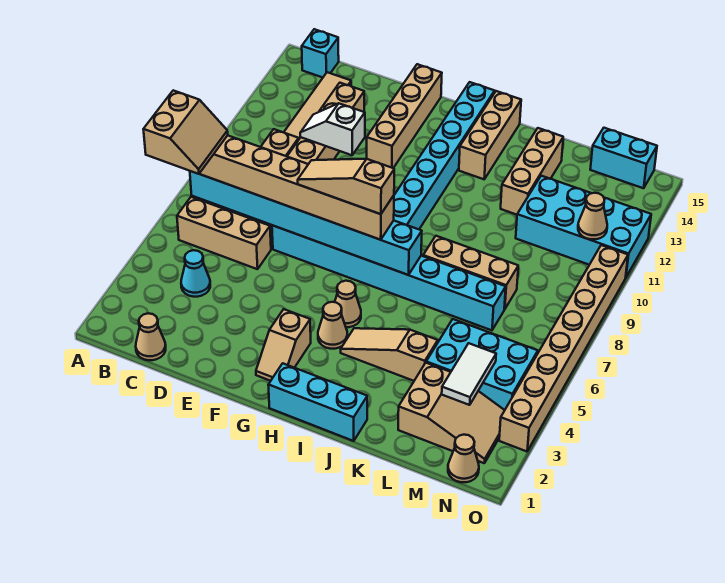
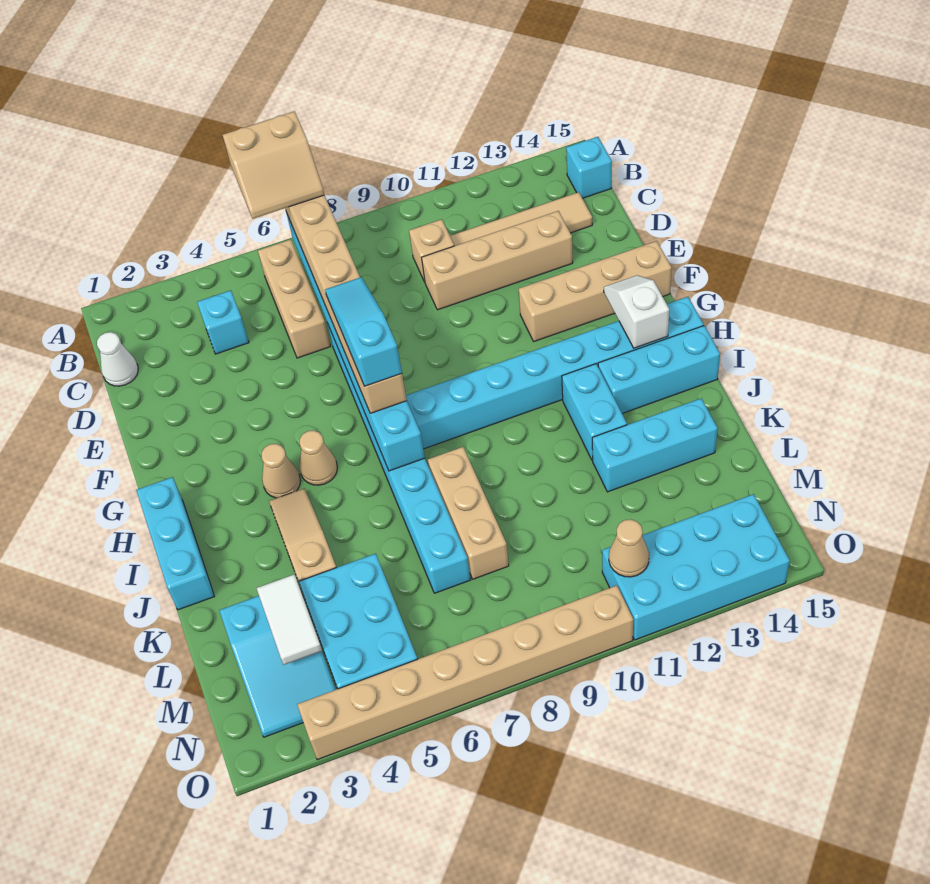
tan cone C1 level 1 -> white cone C1 level 1
cyan cone C4 level 1 -> cyan brick C4 level 1
white slope D11:E11 level 2 top E -> white slope G14:H14 level 2 top H
tan slope F7:H7 level 4 top H -> cyan slope F7:H7 level 4 top H
tan slope G2:G3 level 1 top 3 -> none
tan brick I13:I15 level 1 -> cyan brick I13:I15 level 1
tan brick K12:K14 level 1 -> cyan brick K12:K14 level 1
tan slope L2:N3 level 1 top L -> cyan slope L2:N3 level 1 top L
cyan brick L11:O12 level 1 -> cyan brick N11:O14 level 1
white tile M3:M4 level 2 -> white tile L3:M3 level 2
cyan brick M15:N15 level 1 -> cyan brick I12:J12 level 1
tan cone N1 level 1 -> none

